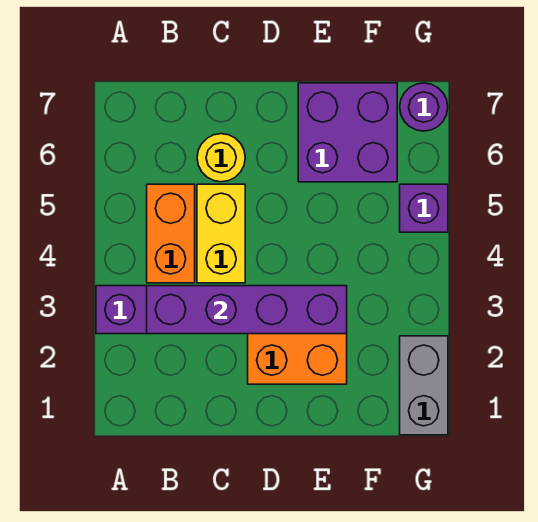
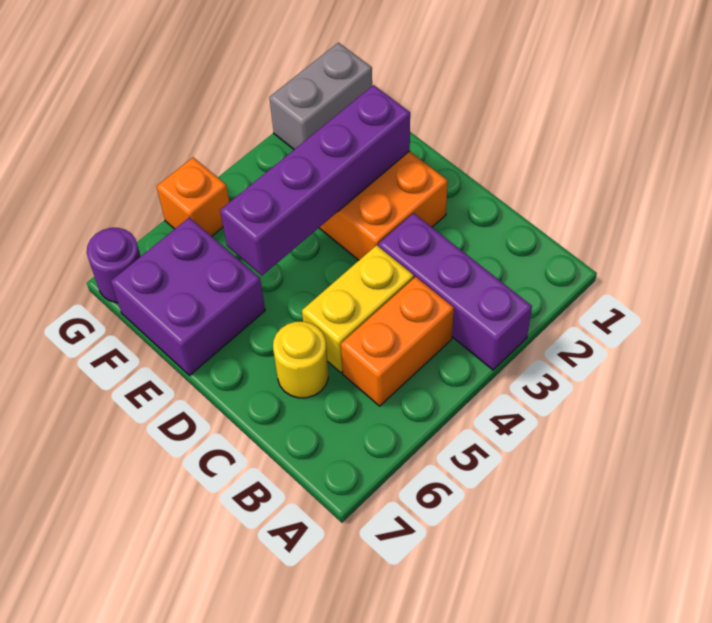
purple brick B3:E3 level 2 -> purple brick E2:E5 level 2
purple brick G5 level 1 -> orange brick G5 level 1

